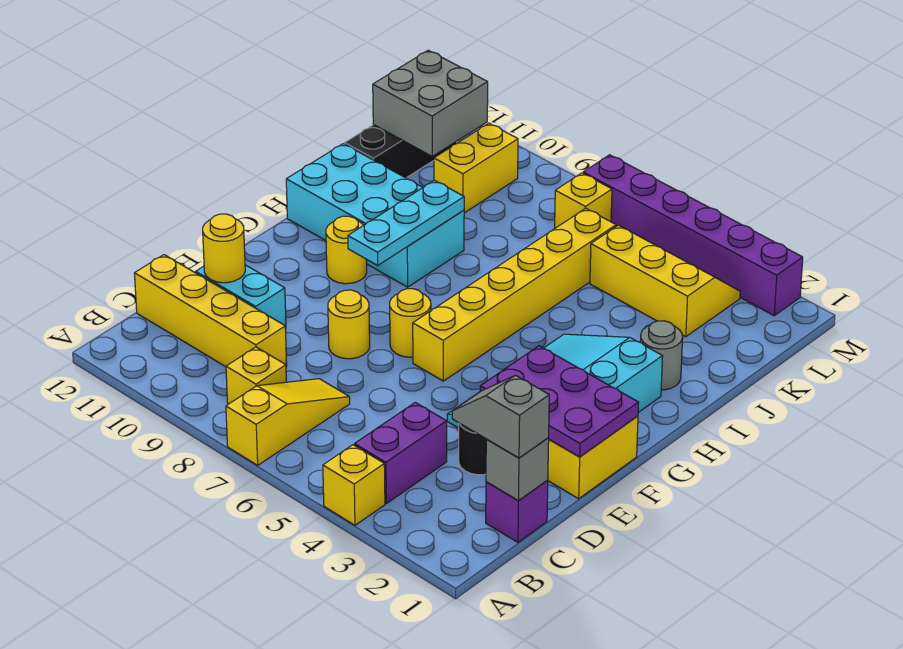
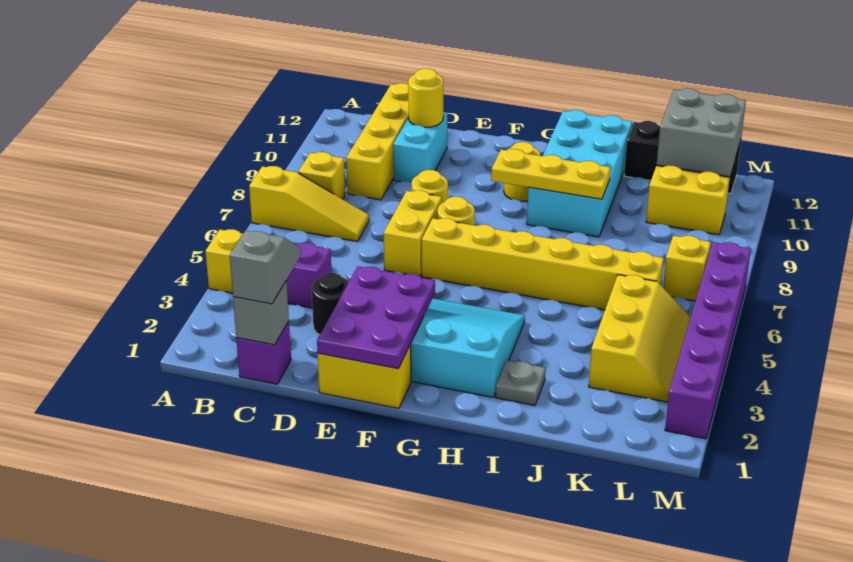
none -> yellow brick E6:E7 level 1
cyan plate G9:I9 level 2 -> yellow plate G9:I9 level 2
grey round brick I2 level 1 -> grey plate I2 level 1

